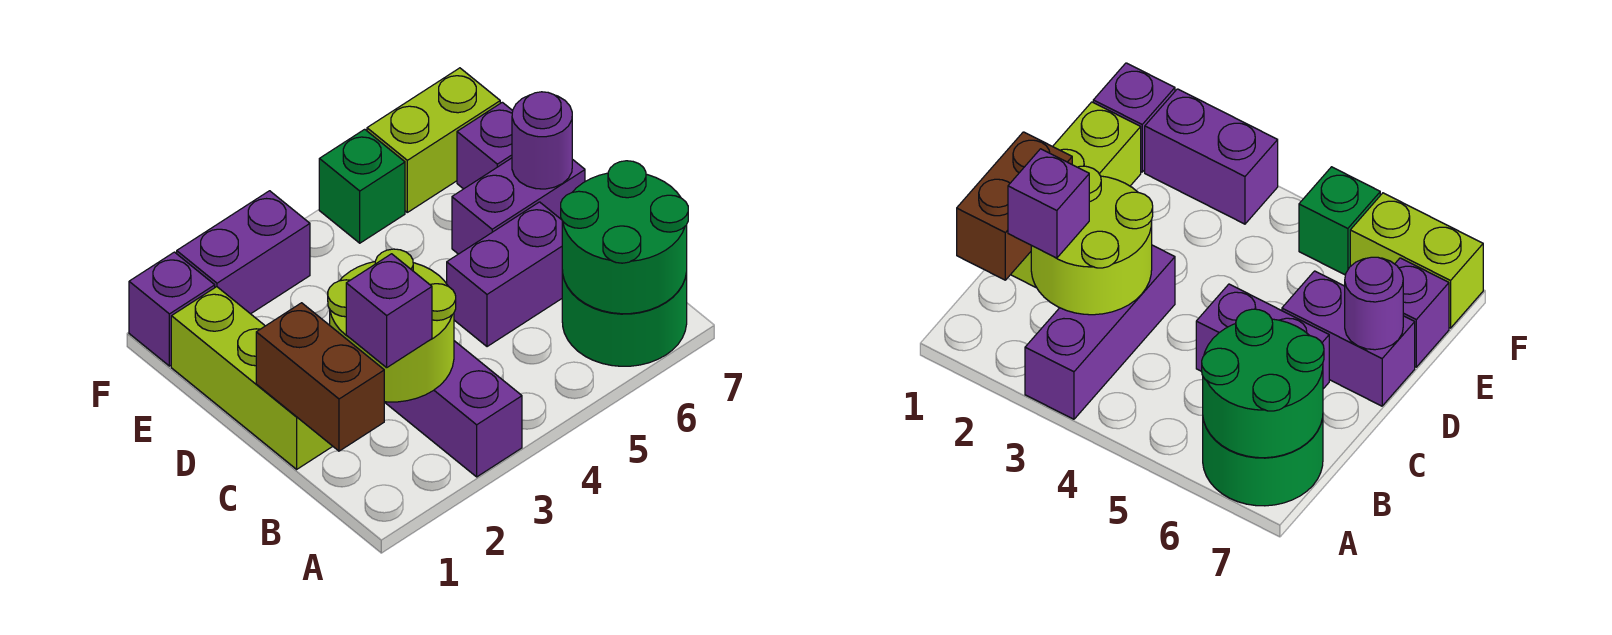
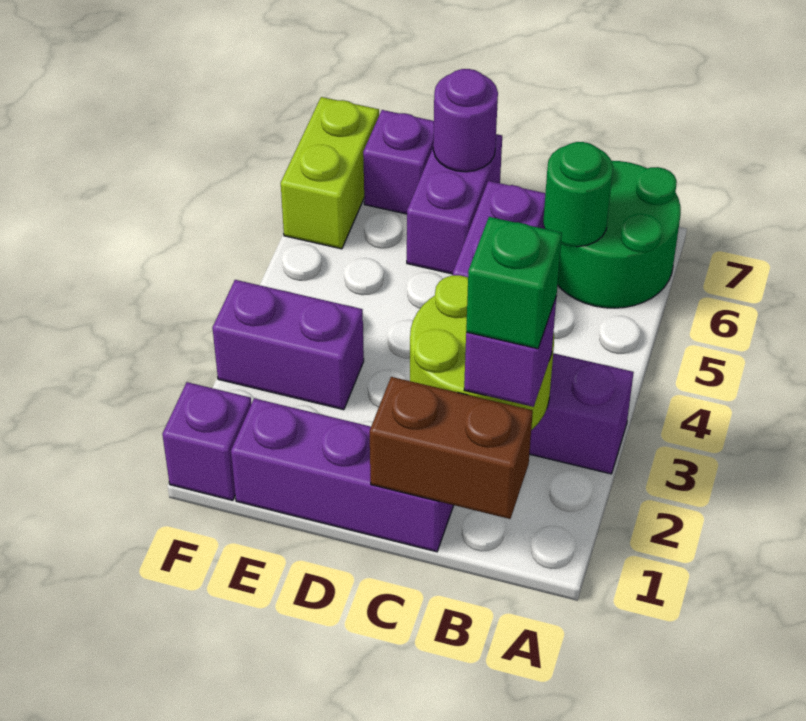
green round brick A6:B7 level 2 -> green round brick B6 level 2
lime brick C1:E1 level 1 -> purple brick C1:E1 level 1
purple brick F2:F3 level 1 -> purple brick E3:F3 level 1
green brick F5 level 1 -> green brick B2 level 4

